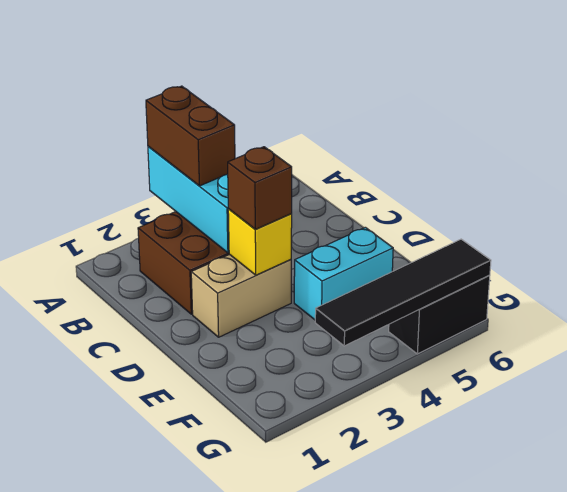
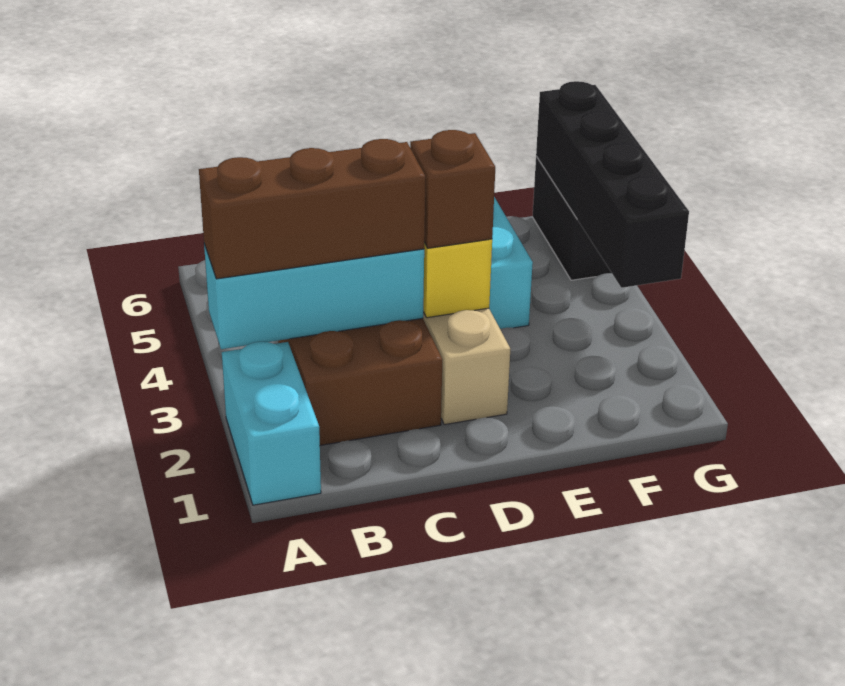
none -> cyan brick A1:A2 level 1
brown brick A3:B3 level 3 -> brown brick A3:C3 level 3
black tile G3:G6 level 2 -> black brick G3:G6 level 2

